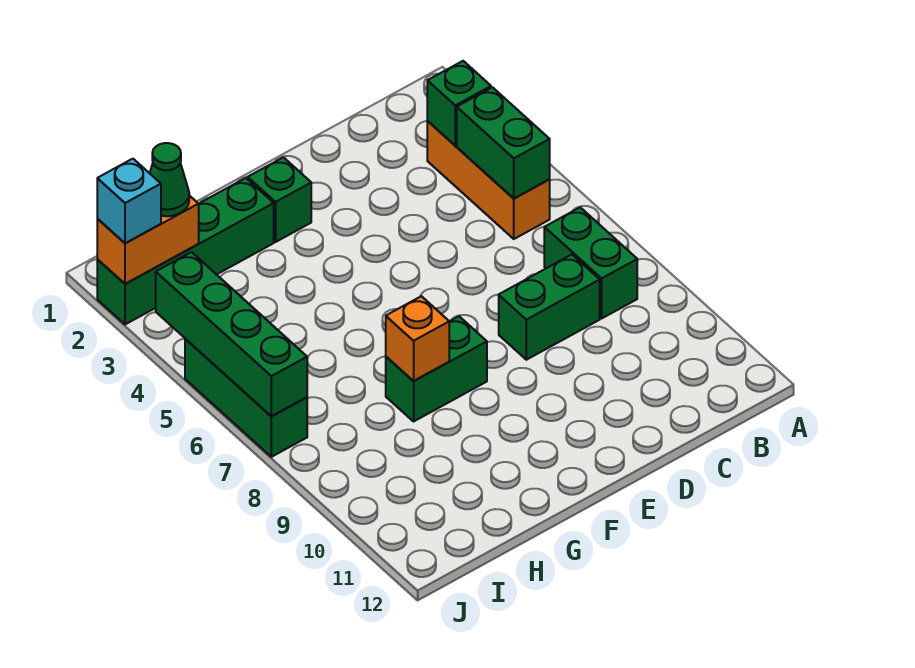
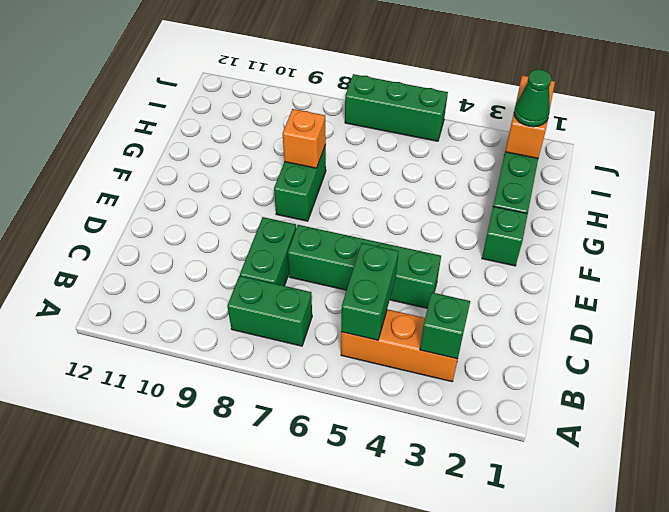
green brick B4:B5 level 2 -> green brick B5:C5 level 2
cyan brick J2 level 3 -> none
green brick J4:J7 level 2 -> green brick D4:D7 level 1

